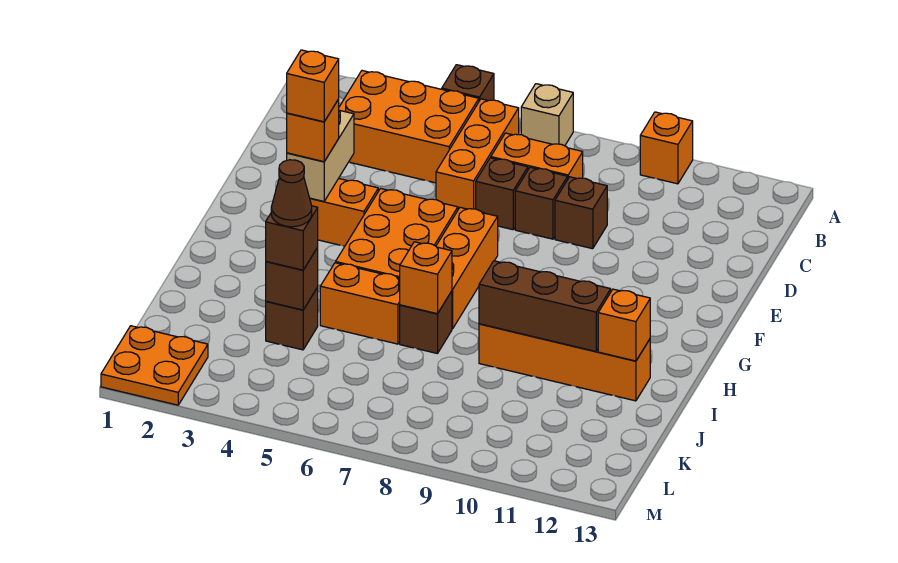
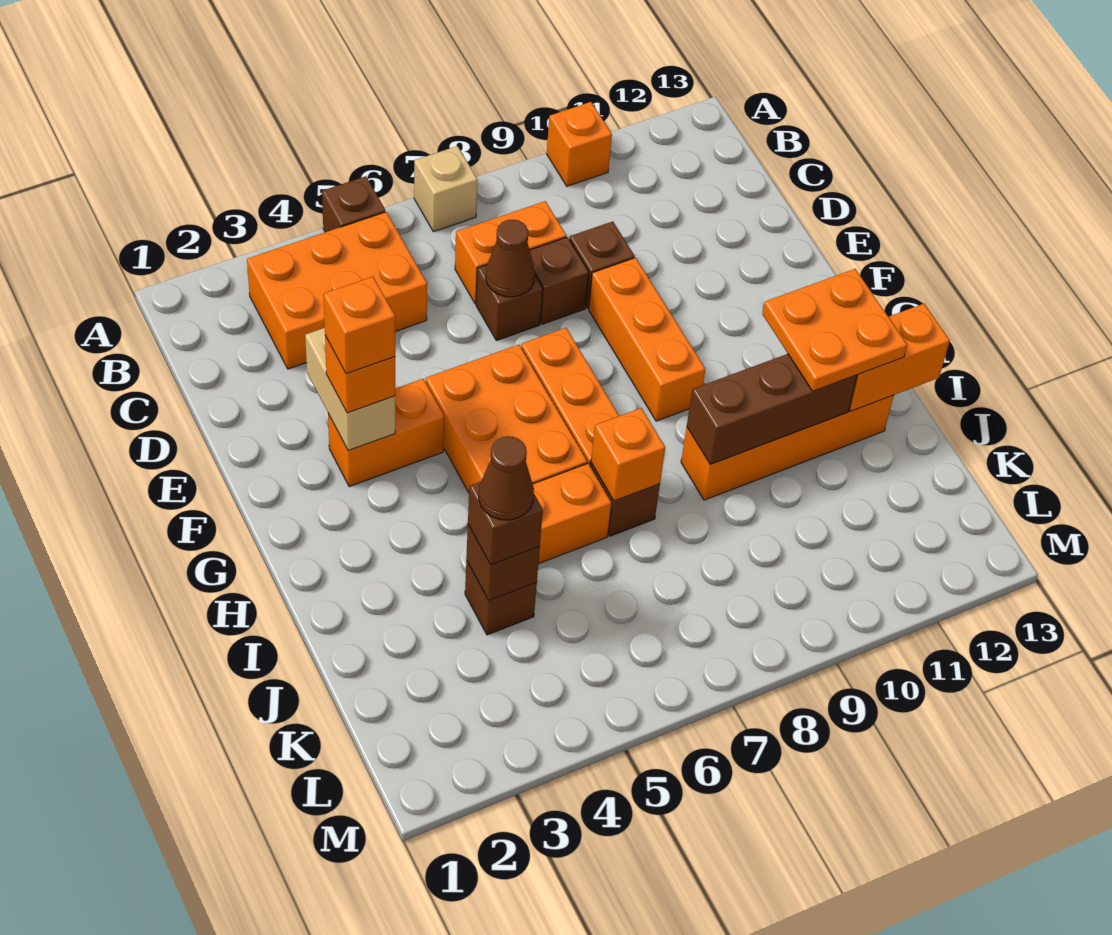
orange brick B6:D6 level 1 -> orange brick E9:G9 level 1
none -> brown cone D7 level 2
orange brick I12 level 2 -> orange brick I12:I13 level 2
orange plate L1:M2 level 1 -> orange plate H11:I12 level 3

